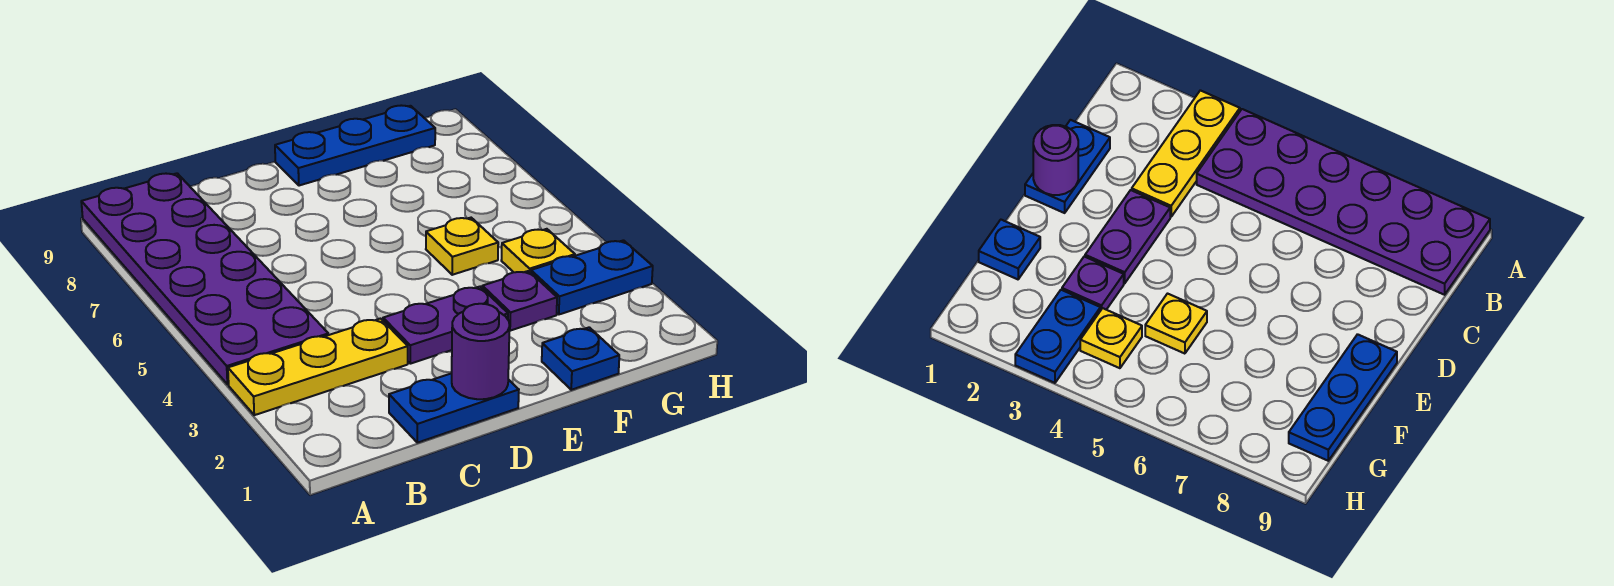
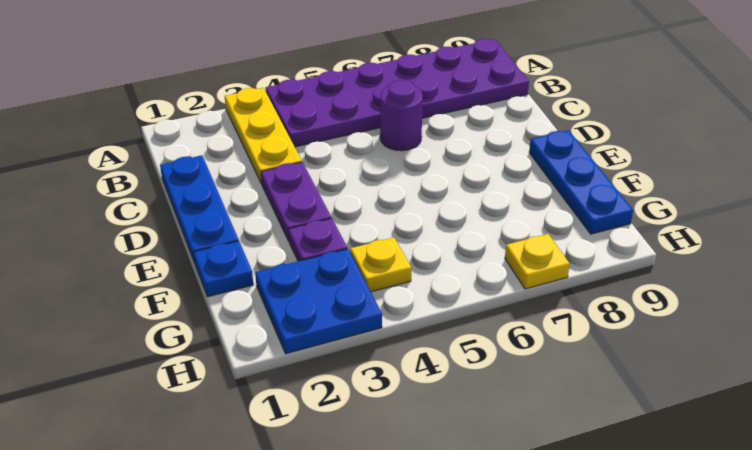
blue plate C1:D1 level 1 -> blue plate C1:E1 level 1
purple round brick D1 level 2 -> purple round brick C6 level 1
yellow plate F5 level 1 -> yellow plate H7 level 1
blue plate G3:H3 level 1 -> blue plate G2:H3 level 1

